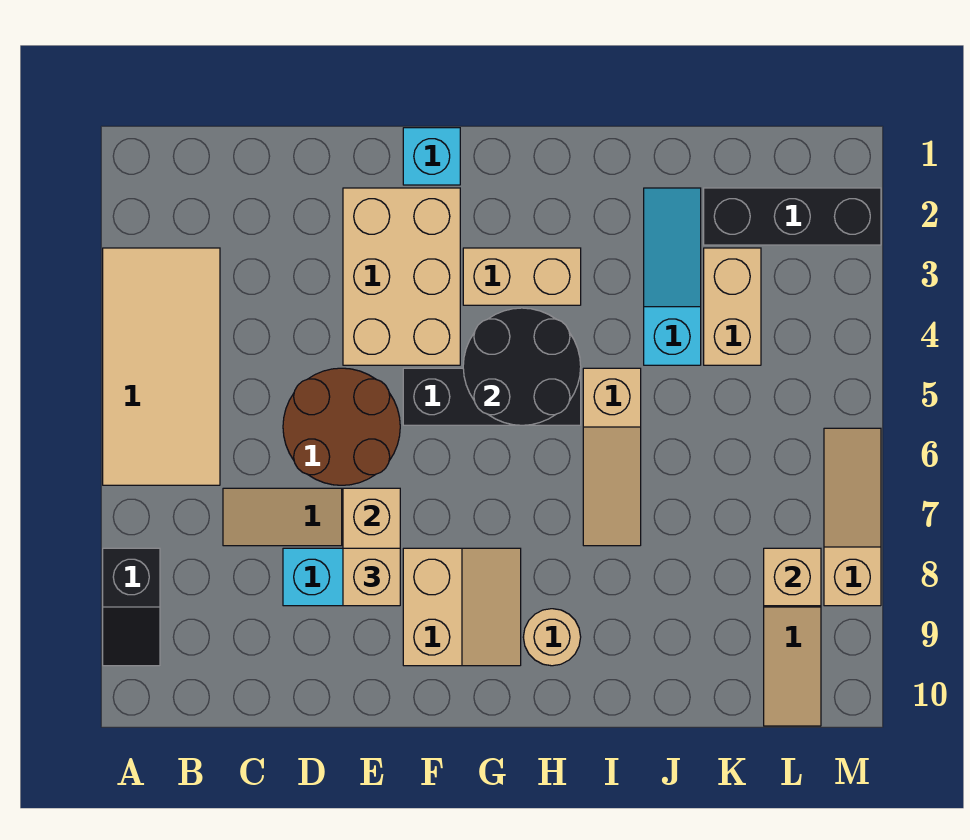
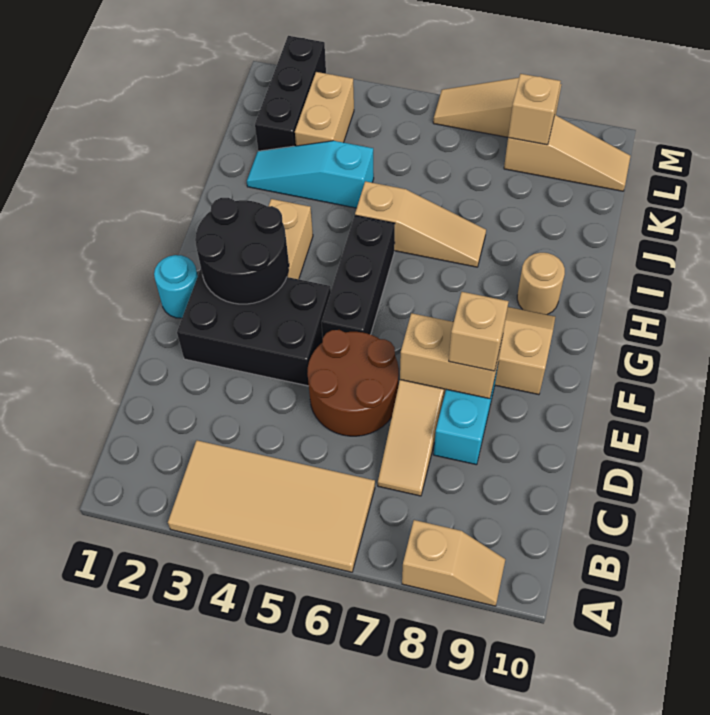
black slope A8:A9 level 1 top 8 -> tan slope A8:A9 level 1 top 8
tan brick E2:F4 level 1 -> black brick E2:F4 level 1
cyan brick F1 level 1 -> cyan round brick F1 level 1
black round brick G4:H5 level 2 -> black round brick F2:G3 level 2
tan brick K3:K4 level 1 -> tan brick K3:L3 level 1

